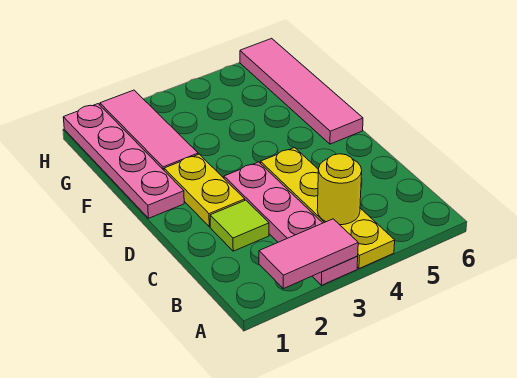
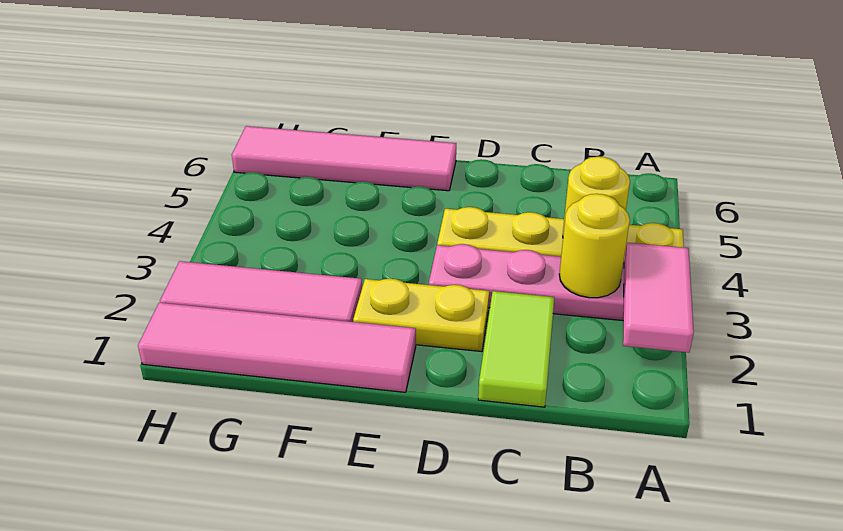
none -> yellow round brick B3 level 2
lime tile C2 level 1 -> lime tile C1:C2 level 1
pink plate E1:H1 level 1 -> pink tile E1:H1 level 1

